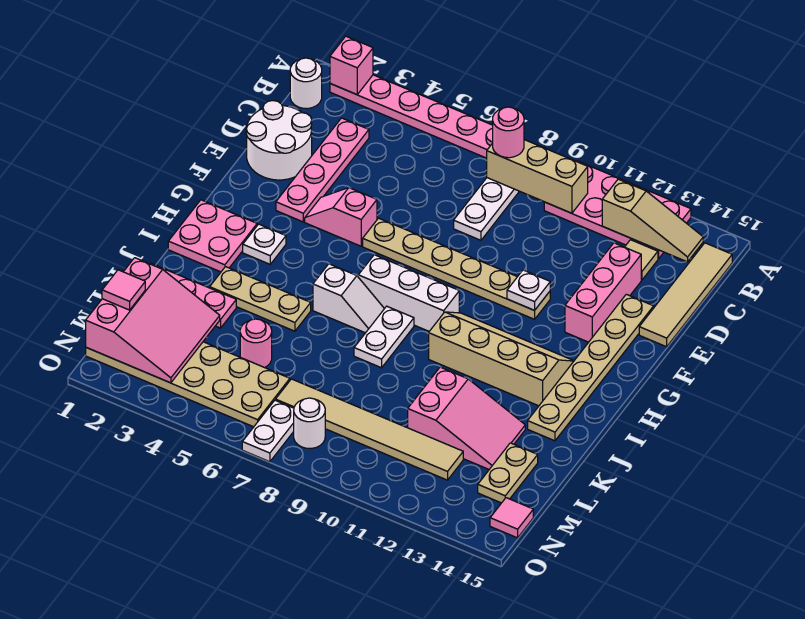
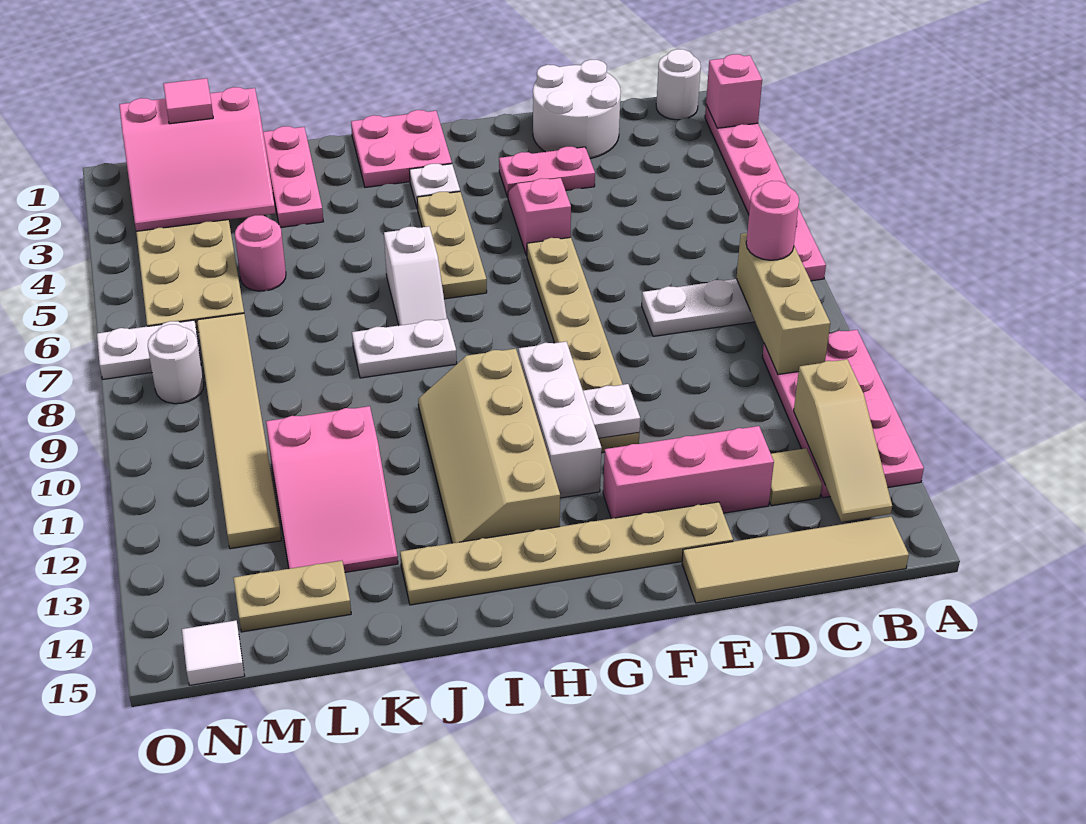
pink plate C3:F3 level 1 -> pink plate E3:F3 level 1
white brick H7:H9 level 1 -> white brick G10:G12 level 1
tan slope H10:I13 level 1 top I -> tan slope H10:I13 level 1 top H
tan plate J3:J5 level 1 -> tan plate H4:H6 level 1
pink tile N15 level 1 -> white tile N15 level 1

